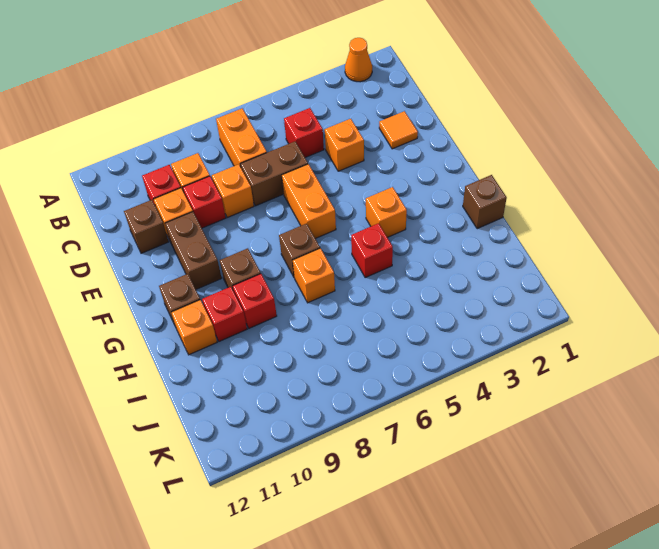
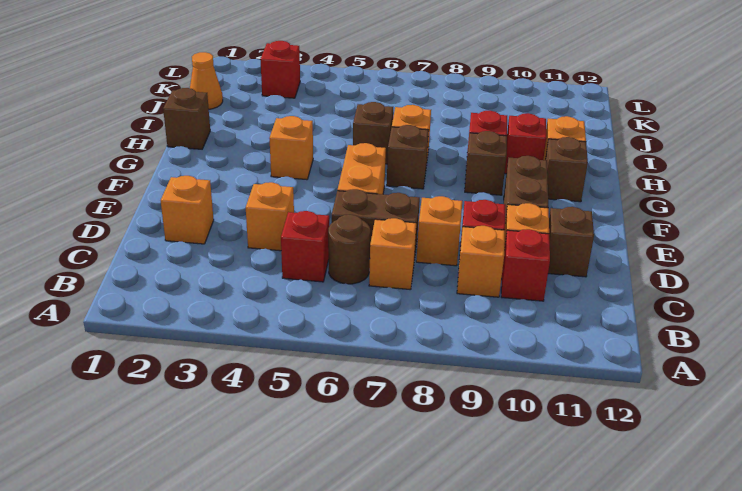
orange cone A2 level 1 -> orange cone J1 level 1
orange brick B7:C7 level 1 -> orange brick C7 level 1
none -> brown round brick C6 level 1
orange tile D2 level 1 -> orange brick D2 level 1
red brick H5 level 1 -> red brick K3 level 1
none -> brown brick H6 level 1

